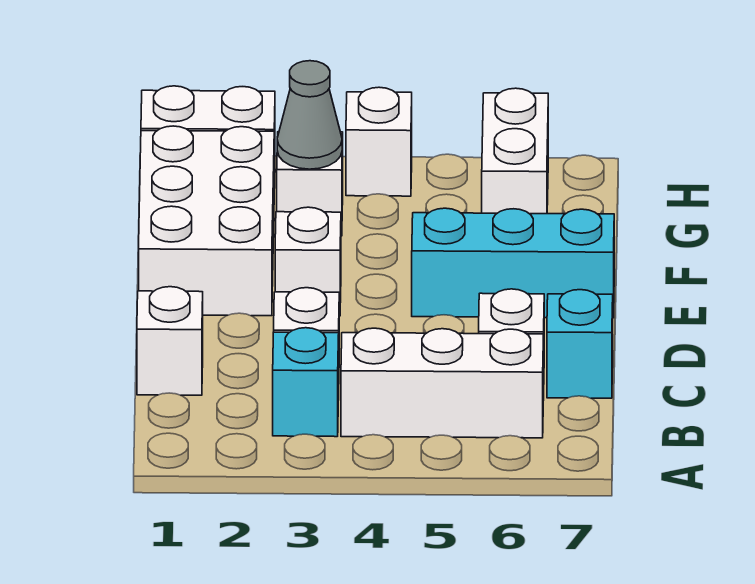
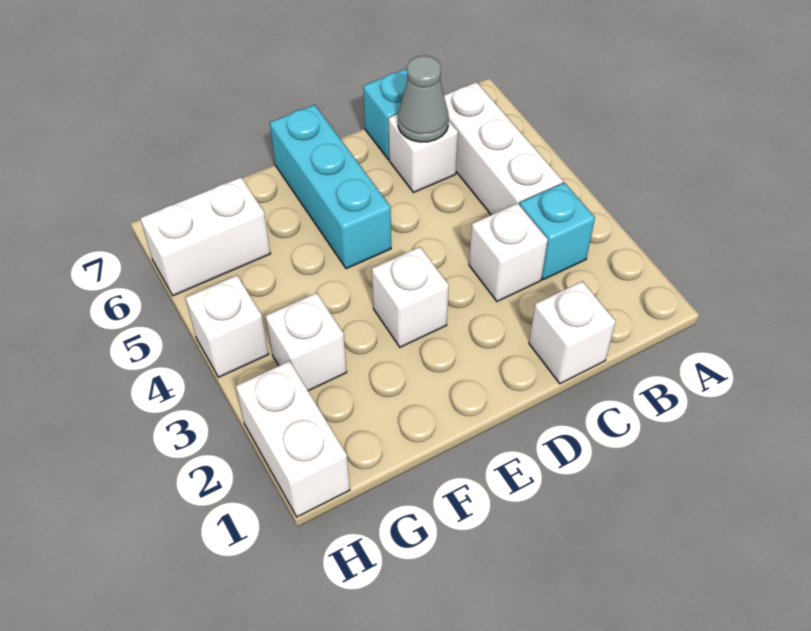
white brick E1:G2 level 1 -> none
grey cone G3 level 2 -> grey cone C6 level 2

